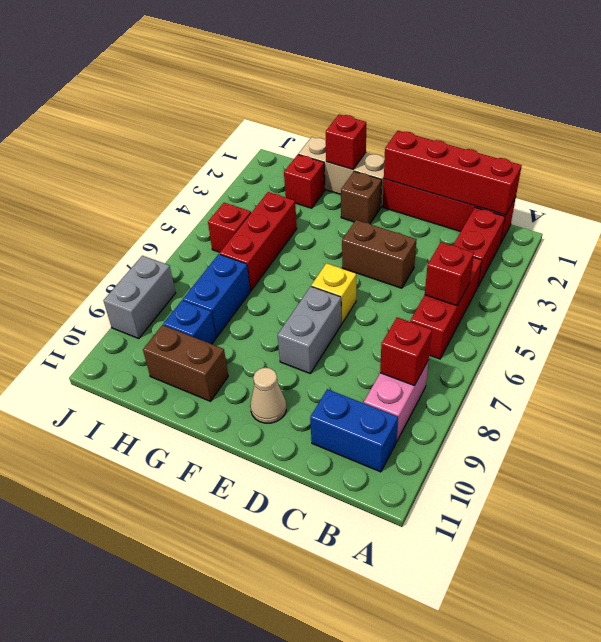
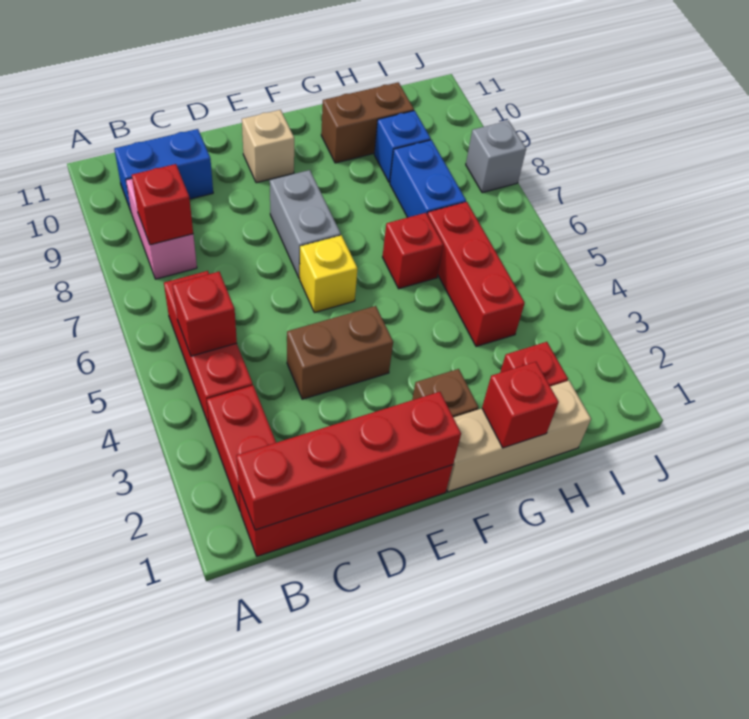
tan cone E10 level 1 -> tan brick E10 level 1
red brick I5 level 1 -> red brick G6 level 1
grey brick J8:J9 level 1 -> grey brick J8 level 1

